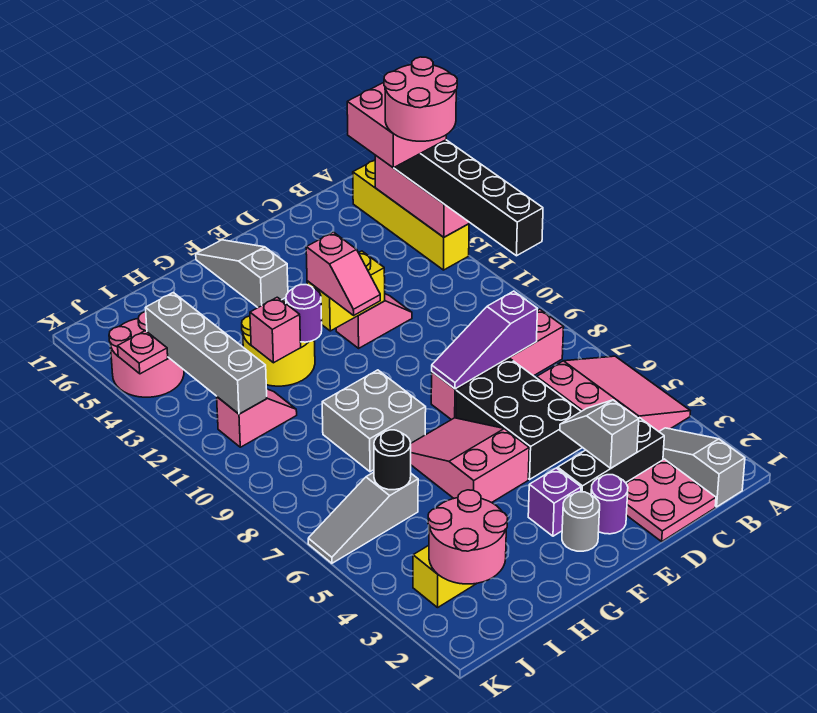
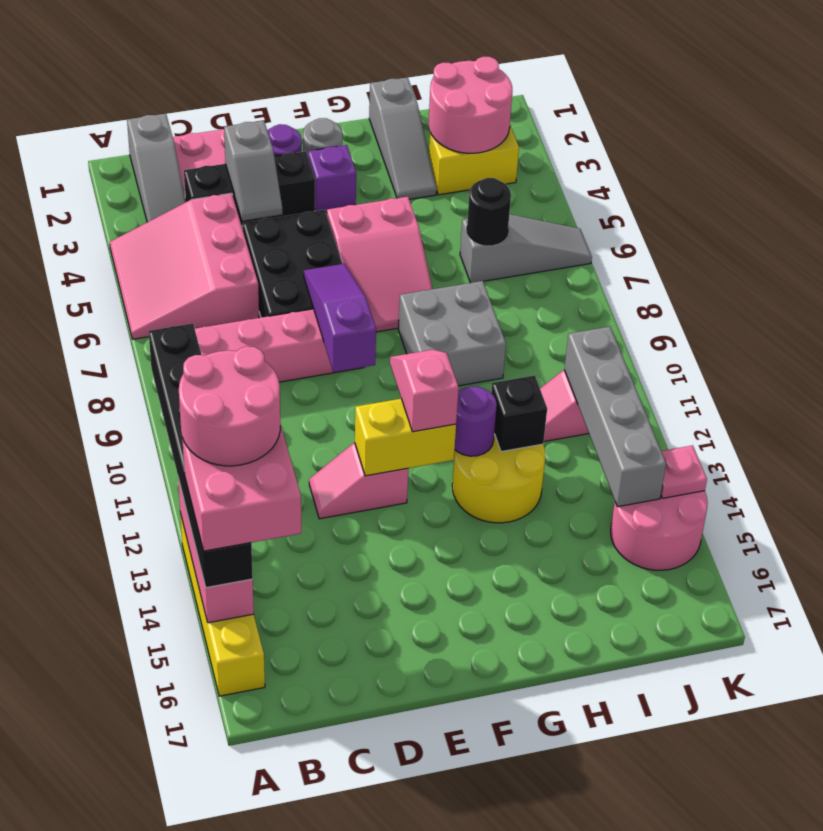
purple slope C8:E8 level 2 top C -> purple slope E7:E9 level 2 top 9
grey slope F15:F17 level 1 top 15 -> grey slope H1:H3 level 1 top 1
pink brick H12 level 2 -> black brick H12 level 2

